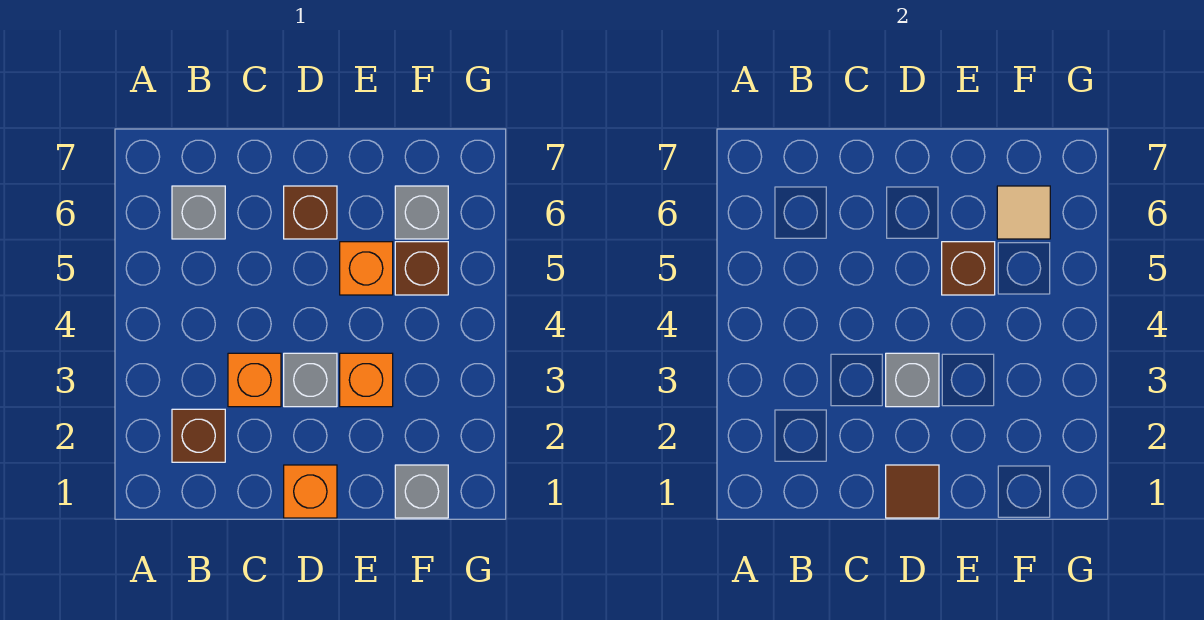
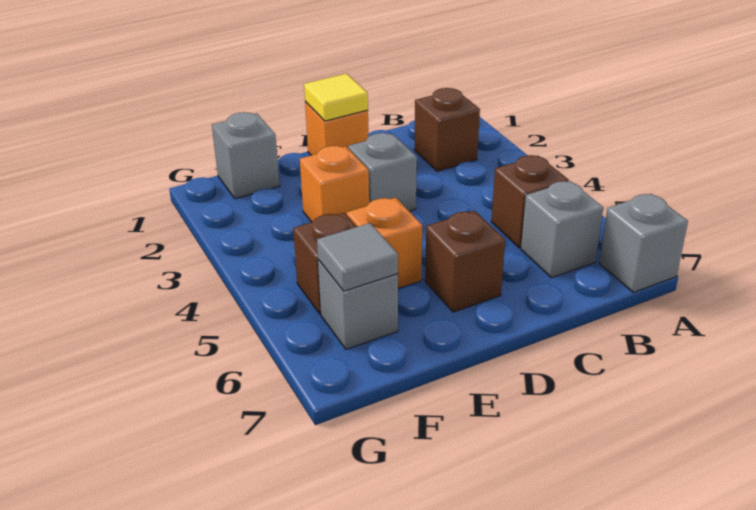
orange brick C3 level 1 -> none
brown tile D1 level 2 -> yellow tile D1 level 2
grey brick D3 level 2 -> grey brick A7 level 1
brown brick E5 level 2 -> brown brick B5 level 1
tan tile F6 level 2 -> grey tile F6 level 2

